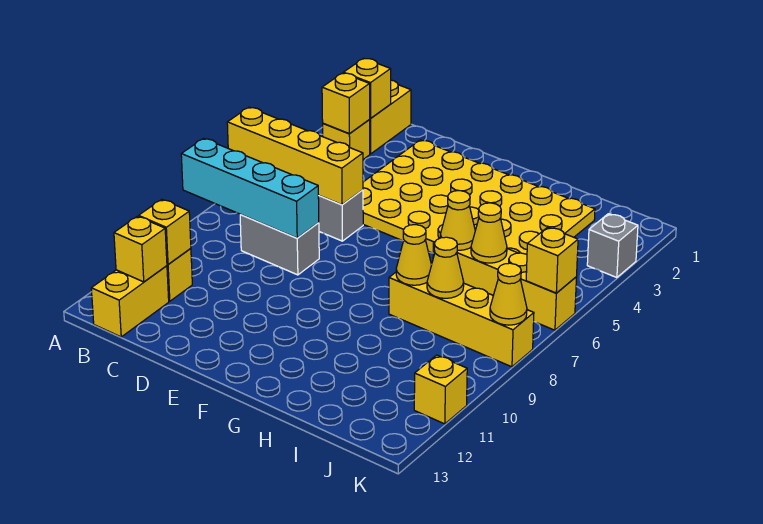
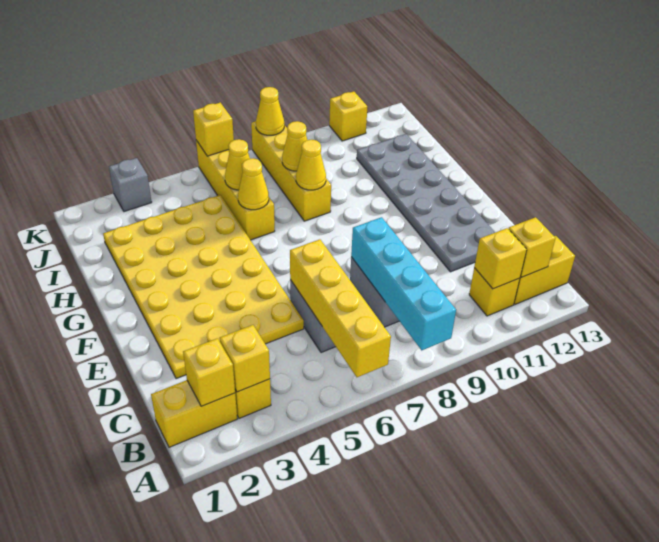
none -> grey plate D11:I12 level 1

